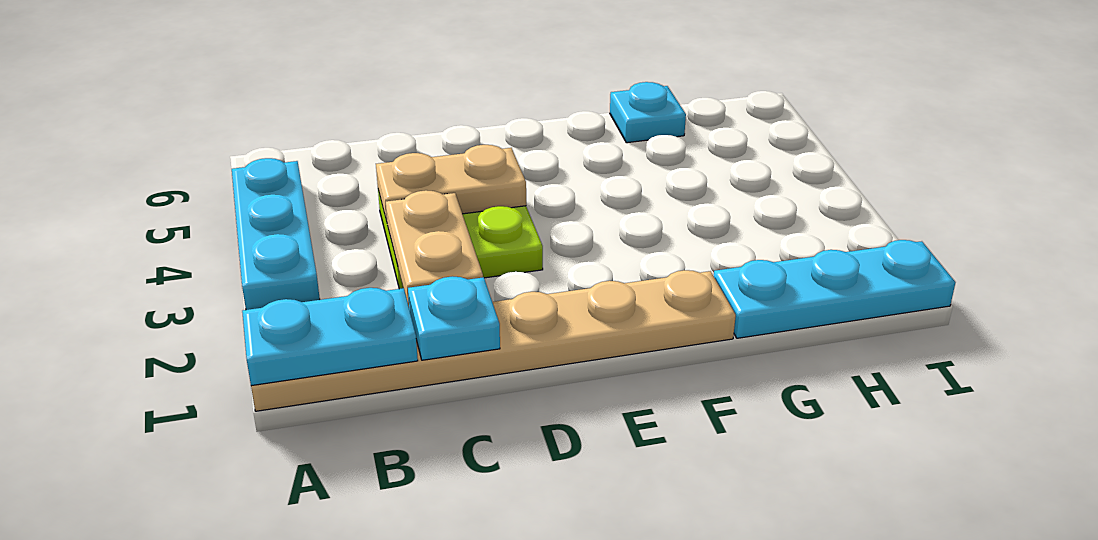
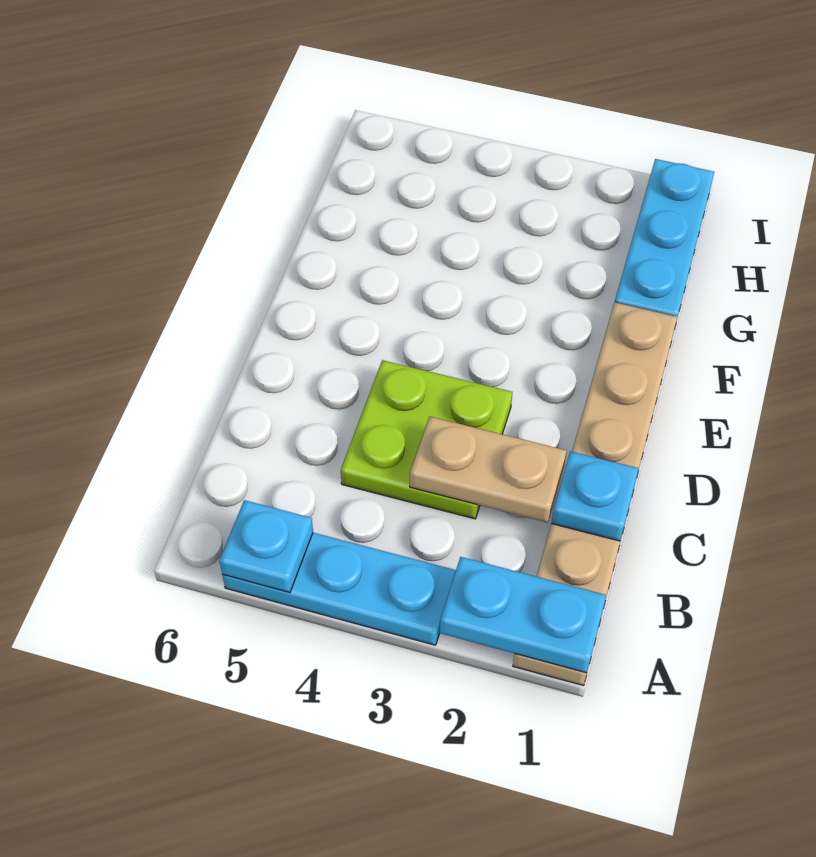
cyan plate A1:B1 level 2 -> cyan plate A1:A2 level 2
tan plate C4:D4 level 2 -> none
cyan plate G6 level 1 -> cyan plate A5 level 2

